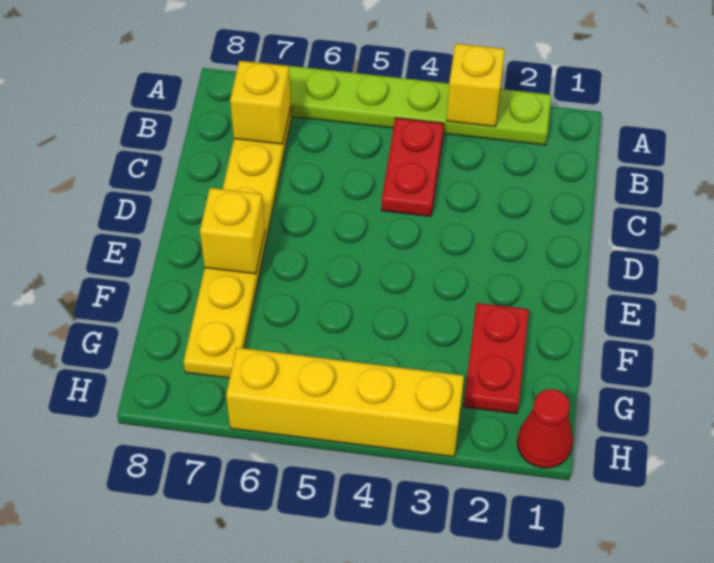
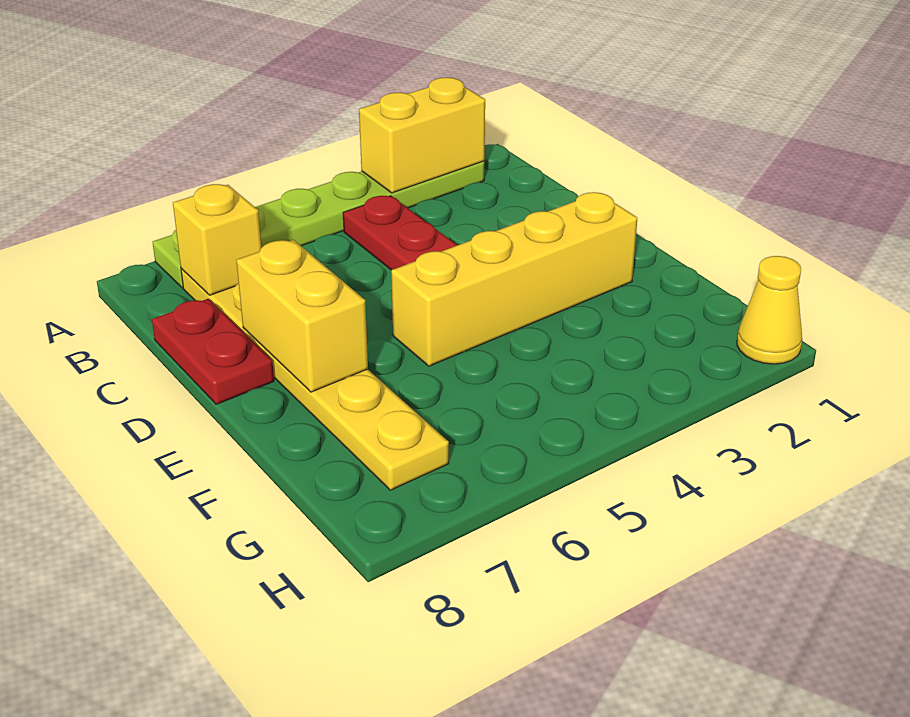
yellow brick A3 level 2 -> yellow brick A2:A3 level 2
yellow brick E7 level 2 -> yellow brick D7:E7 level 2
red plate F2:G2 level 1 -> red plate C8:D8 level 1
red cone H1 level 1 -> yellow cone H1 level 1
yellow brick H3:H6 level 1 -> yellow brick E2:E5 level 1

